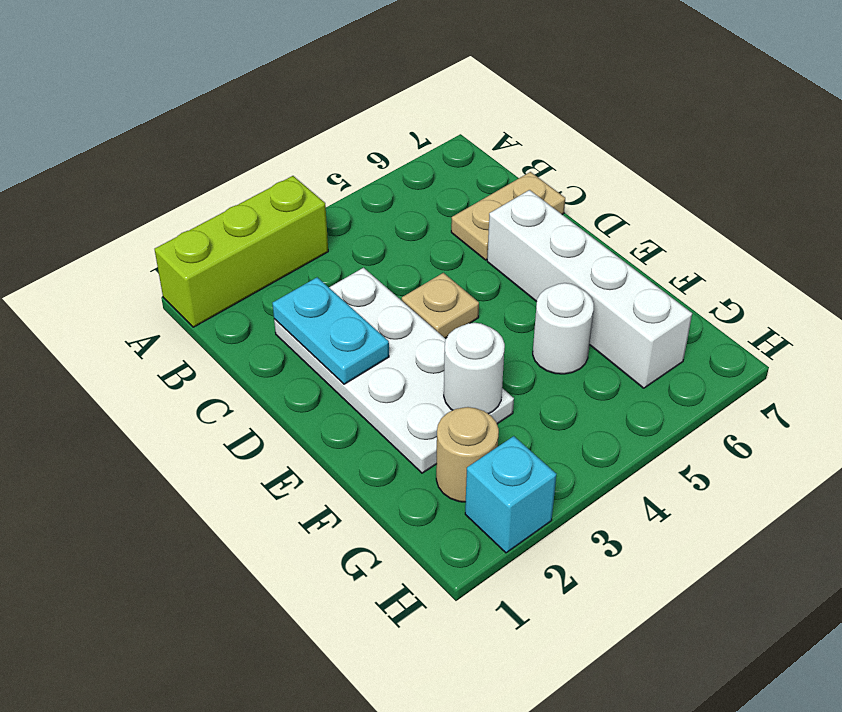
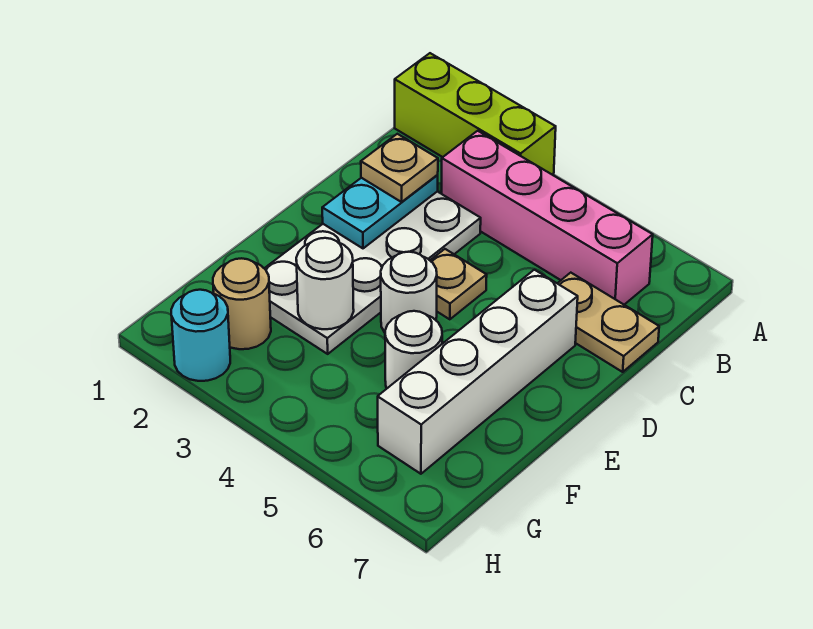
none -> pink brick B3:B6 level 1
none -> tan plate C2 level 3
none -> white round brick E4 level 1
cyan brick H2 level 1 -> cyan round brick H2 level 1

